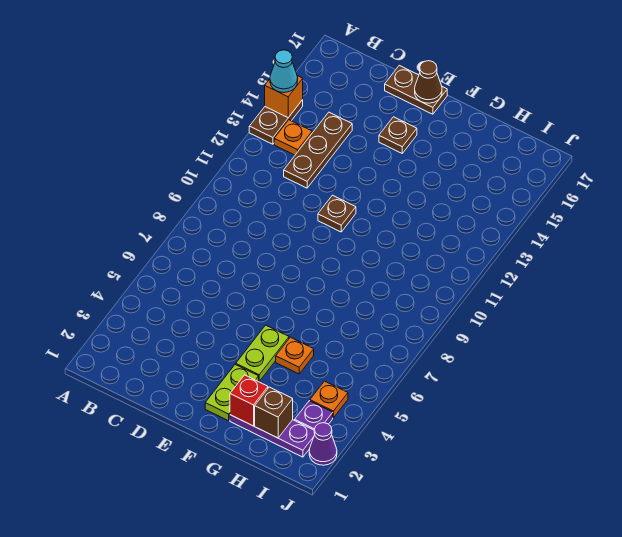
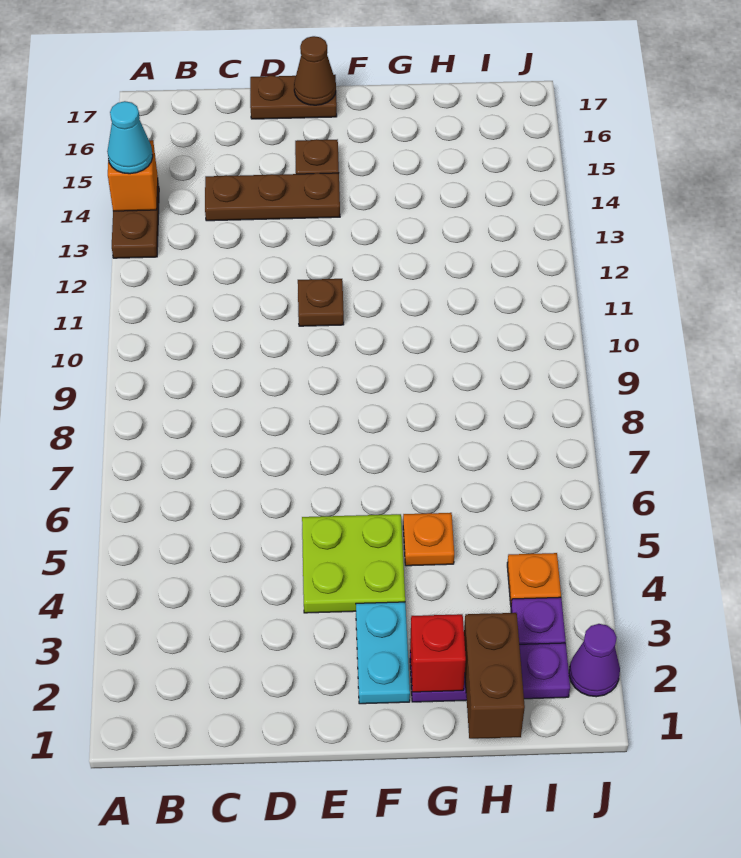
orange plate B13 level 1 -> none
brown plate C12:C14 level 1 -> brown plate C14:E14 level 1
lime plate F2:F3 level 1 -> cyan plate F2:F3 level 1
lime plate F4:F5 level 1 -> lime plate E4:F5 level 1
brown brick H2 level 2 -> brown brick H1:H2 level 2

